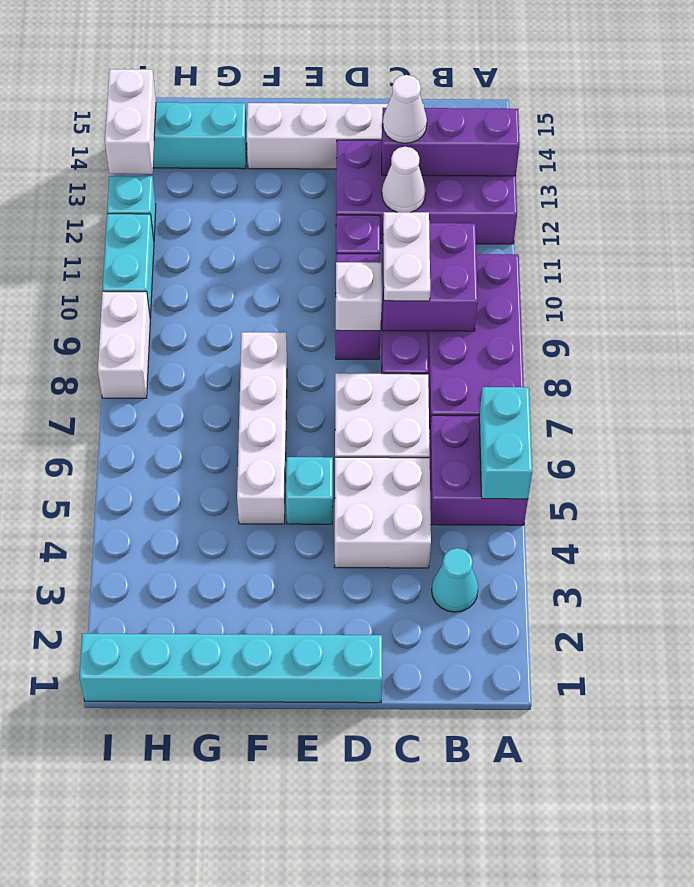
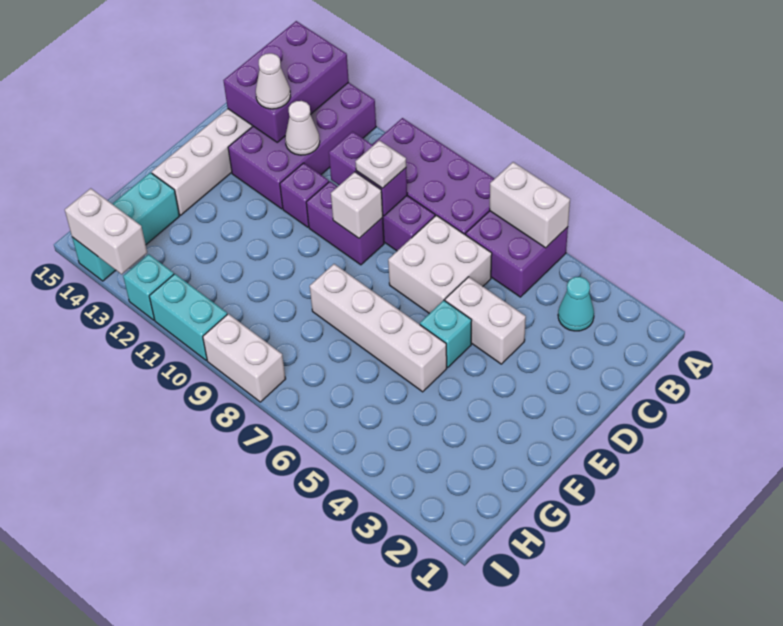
cyan brick A5:A6 level 2 -> white brick A5:A6 level 2
purple brick A13:C13 level 2 -> purple brick A13:C14 level 2
purple brick B9:C10 level 2 -> purple brick C9:C10 level 2
white brick C4:D5 level 1 -> white brick D4:D5 level 1
white plate C9:C10 level 3 -> white plate C9 level 3
cyan brick D1:I1 level 1 -> none

